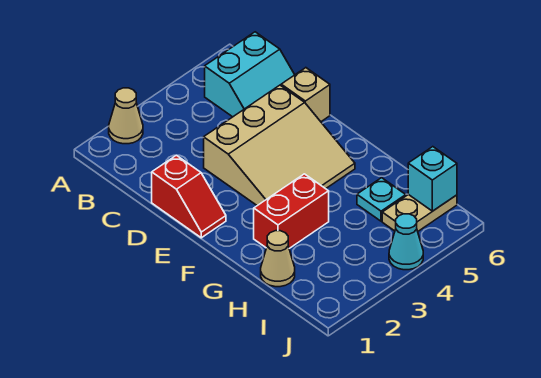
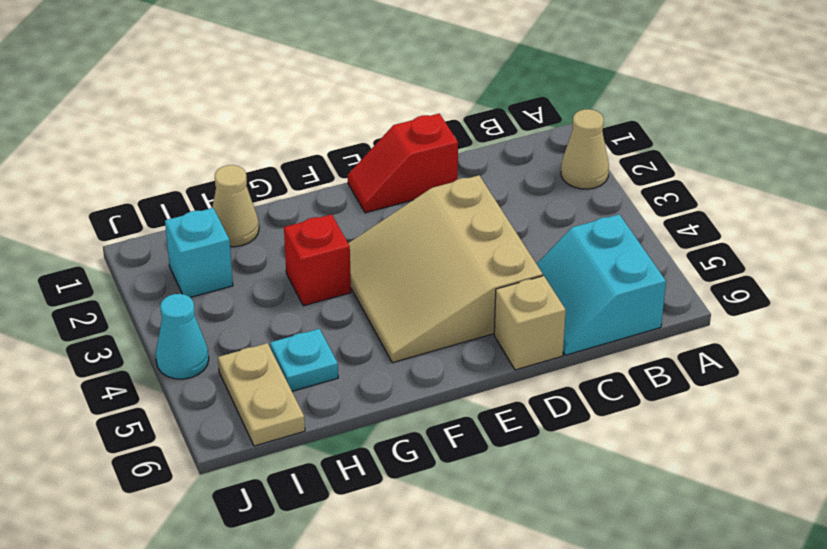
red brick G2:G3 level 1 -> red brick G3 level 1
cyan brick I6 level 2 -> cyan brick I2 level 1

